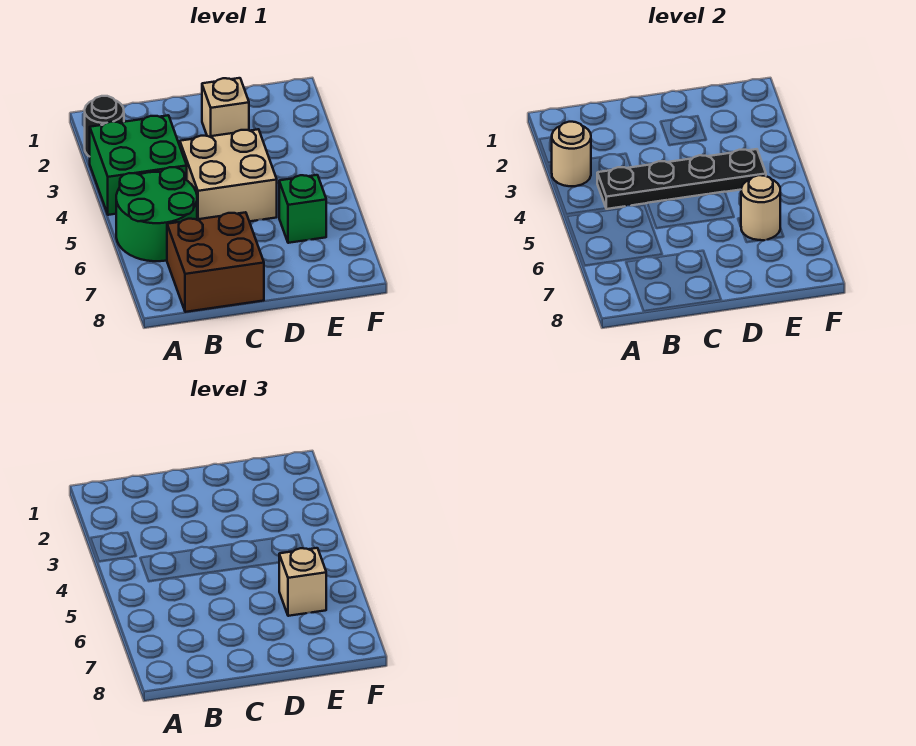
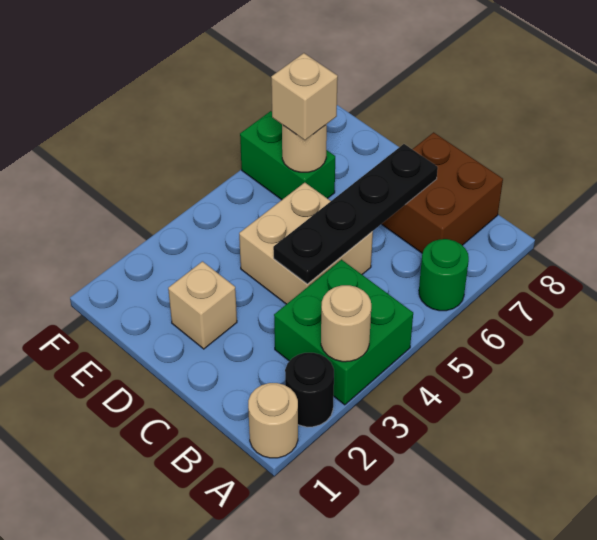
none -> tan round brick A1 level 1
green round brick A5:B6 level 1 -> green round brick A6 level 1
black plate B4:E4 level 2 -> black plate C4:C7 level 2
green brick E6 level 1 -> green brick E6:F6 level 1

